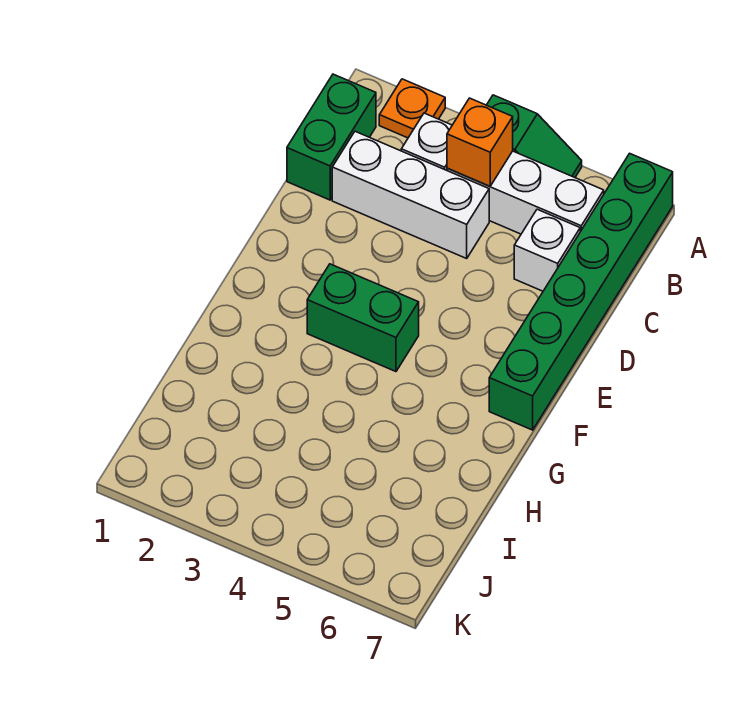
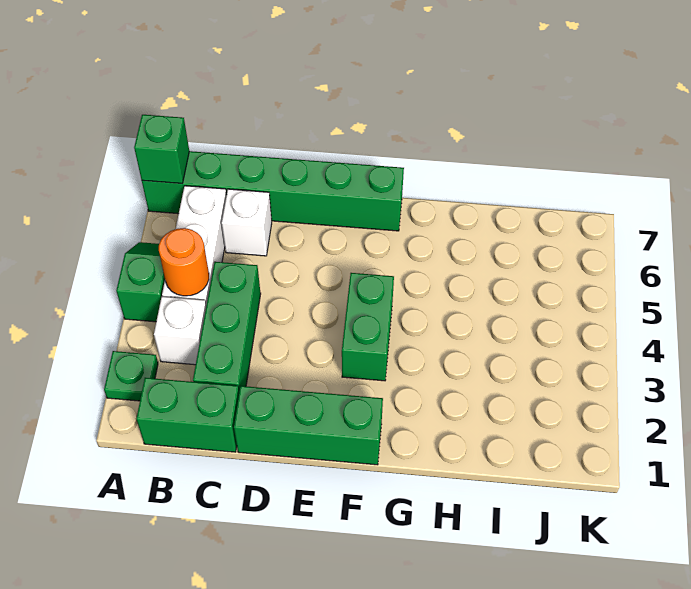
orange plate A2 level 1 -> green plate A2 level 1
none -> green brick A7 level 2
orange brick B4 level 2 -> orange round brick B4 level 2
white brick C2:C4 level 1 -> green brick C2:C4 level 1
none -> green brick D1:F1 level 1

